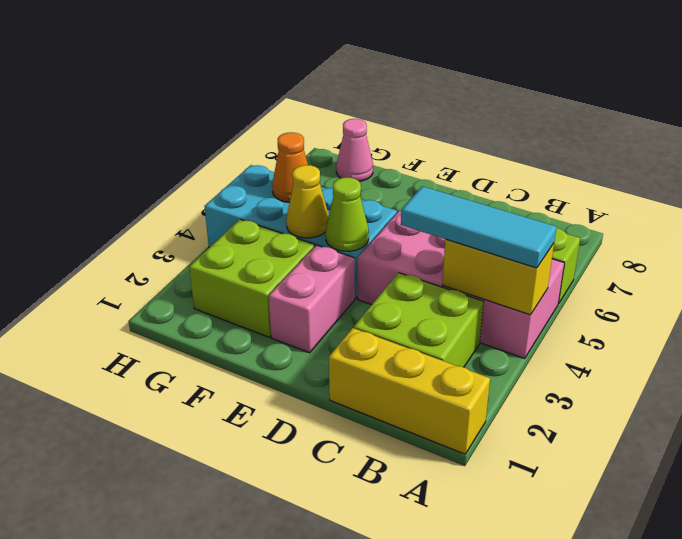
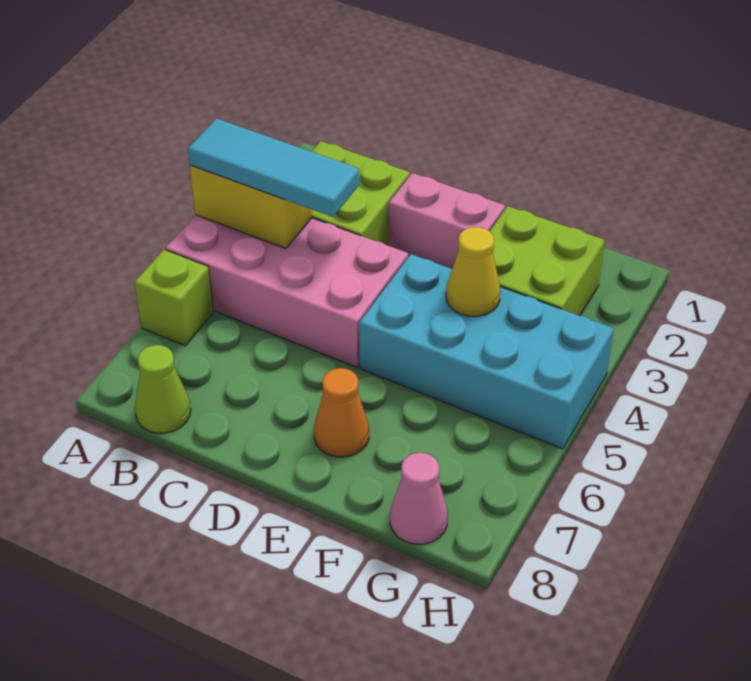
yellow brick A1:C1 level 1 -> none
pink brick E2:E3 level 1 -> pink brick D2:E2 level 1
lime cone E4 level 2 -> lime cone B8 level 1
orange cone G5 level 2 -> orange cone E7 level 1

